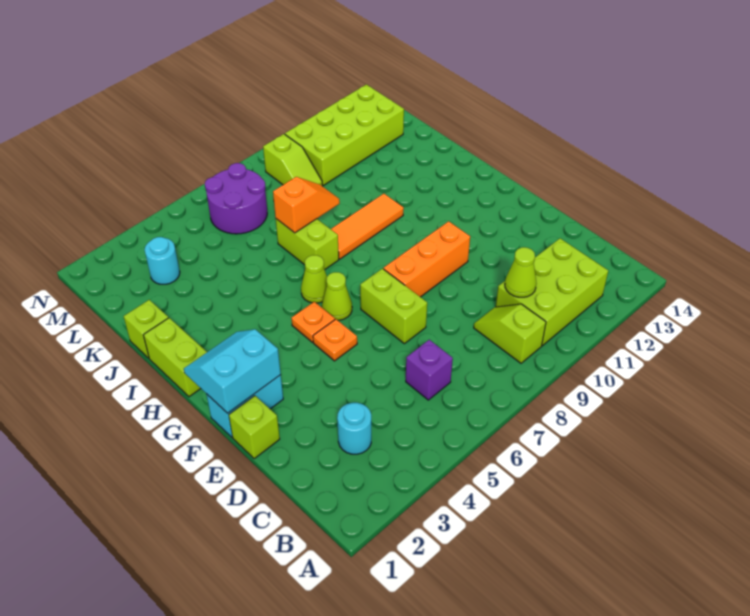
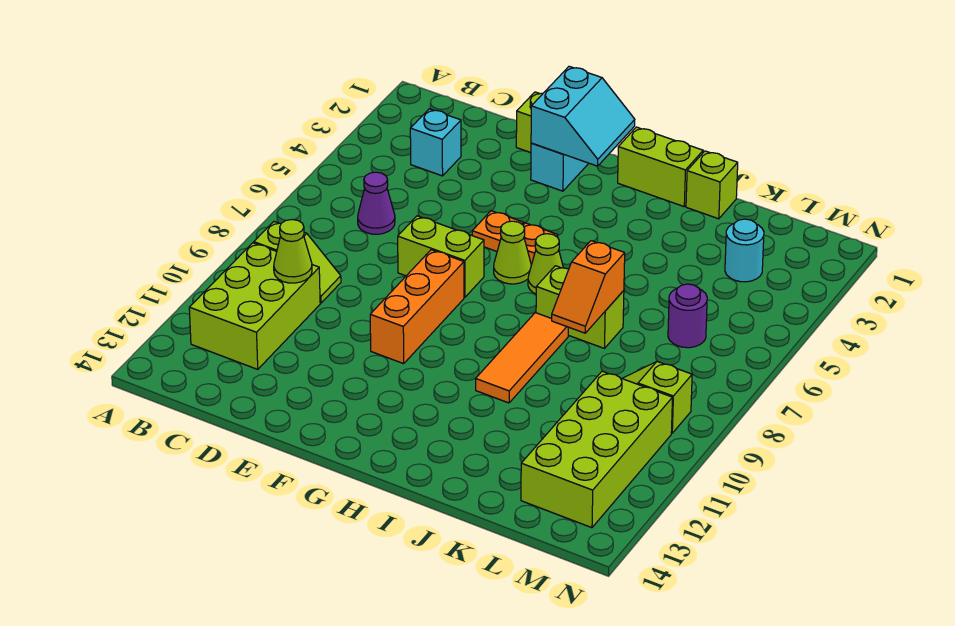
cyan round brick C3 level 1 -> cyan brick C3 level 1
purple brick C6 level 1 -> purple cone C6 level 1
purple round brick L6:M7 level 1 -> purple round brick L6 level 1

